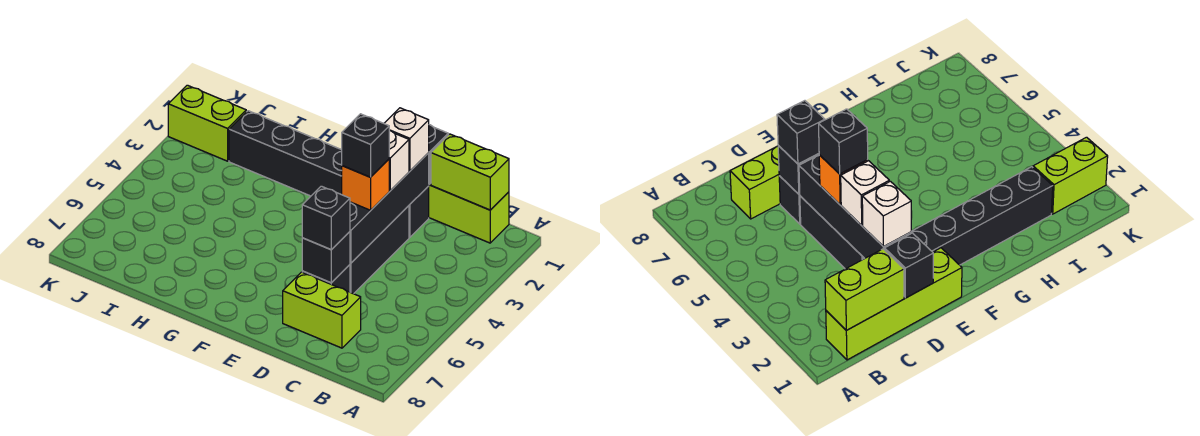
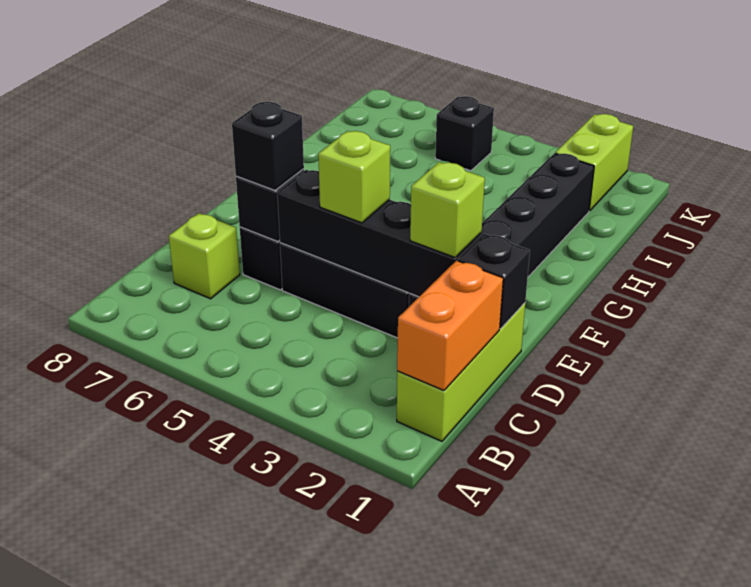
lime brick B1:E1 level 1 -> lime brick B1:D1 level 1
lime brick B1:C1 level 2 -> orange brick B1:C1 level 2
lime brick C7:D7 level 1 -> lime brick C7 level 1
white brick D2 level 3 -> lime brick D2 level 3
white brick D3 level 3 -> none
orange brick D4 level 3 -> lime brick D4 level 3
black brick D4 level 4 -> black brick J5 level 1

